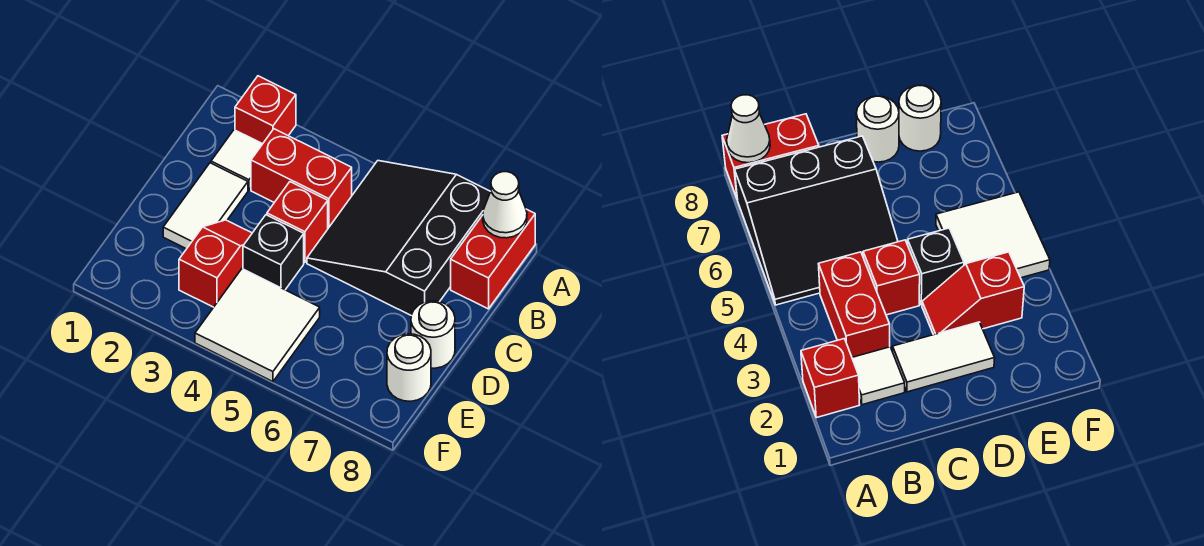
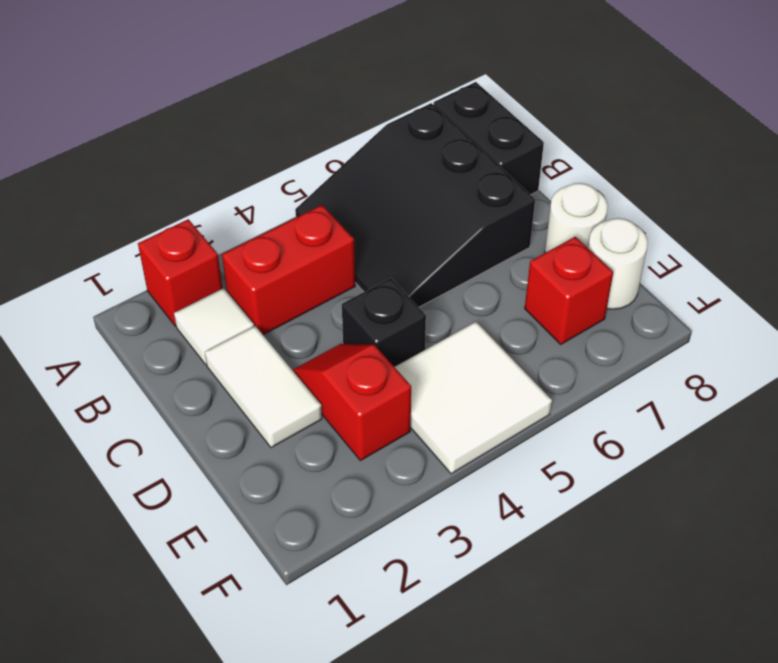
red brick A8:B8 level 1 -> black brick A8:B8 level 1
white cone A8 level 2 -> none
red brick C4 level 1 -> red brick E7 level 1

